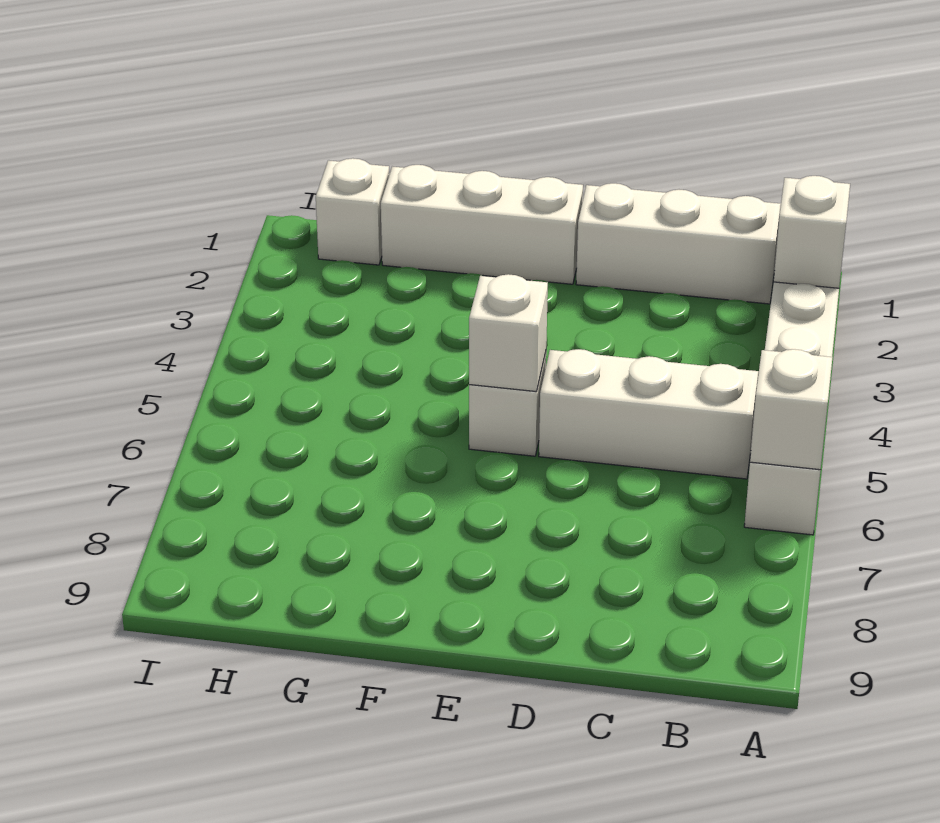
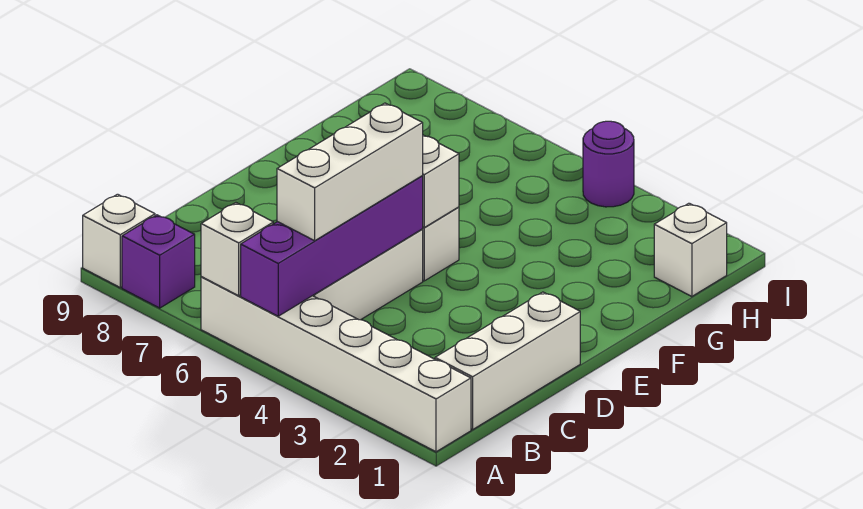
white brick A2 level 2 -> white brick A9 level 1
none -> purple brick A5:D5 level 2
none -> purple brick A8 level 1
white brick E1:G1 level 1 -> white brick B5:D5 level 3
none -> purple round brick I4 level 1

